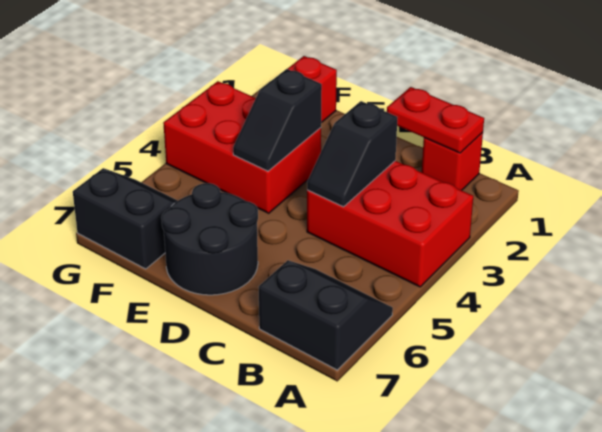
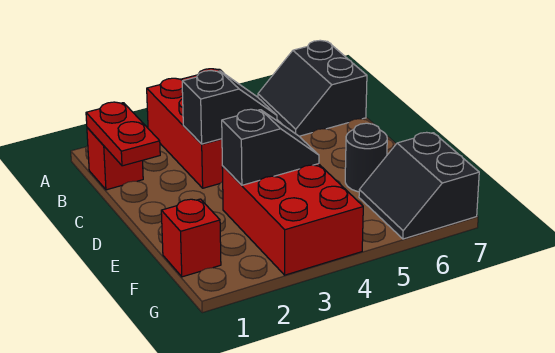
black round brick D6:E7 level 1 -> black round brick E6 level 1

